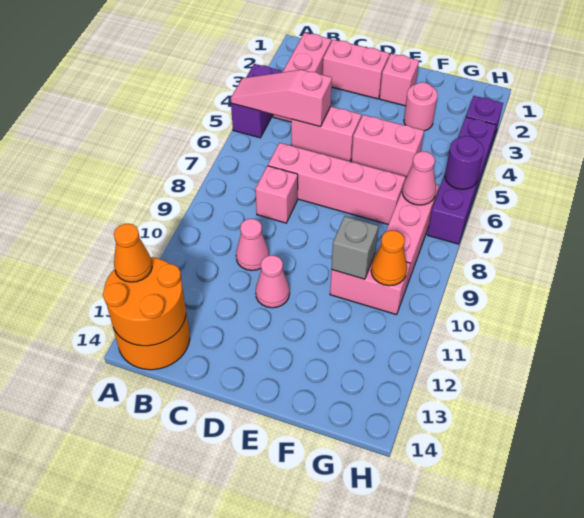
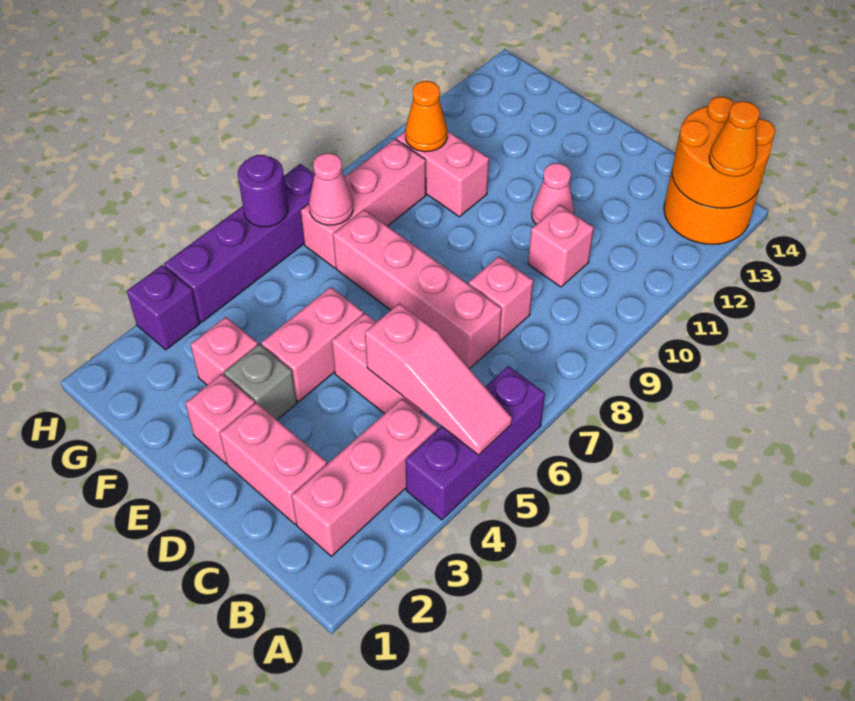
purple brick A4:A5 level 1 -> purple brick A4:A6 level 1
pink cone C10 level 1 -> pink brick C10 level 1
pink brick E5:F5 level 1 -> pink brick E4:E5 level 1
pink round brick F3 level 1 -> pink brick F3 level 1
grey brick F10 level 2 -> grey brick E3 level 1

